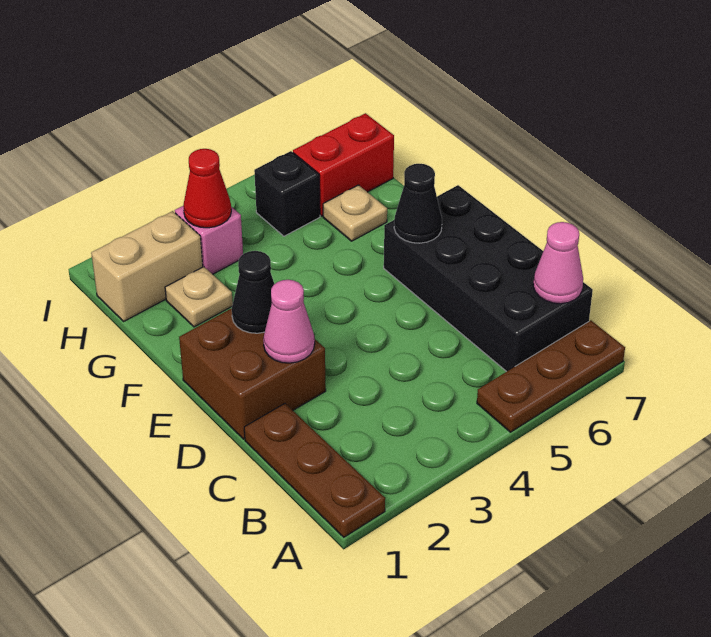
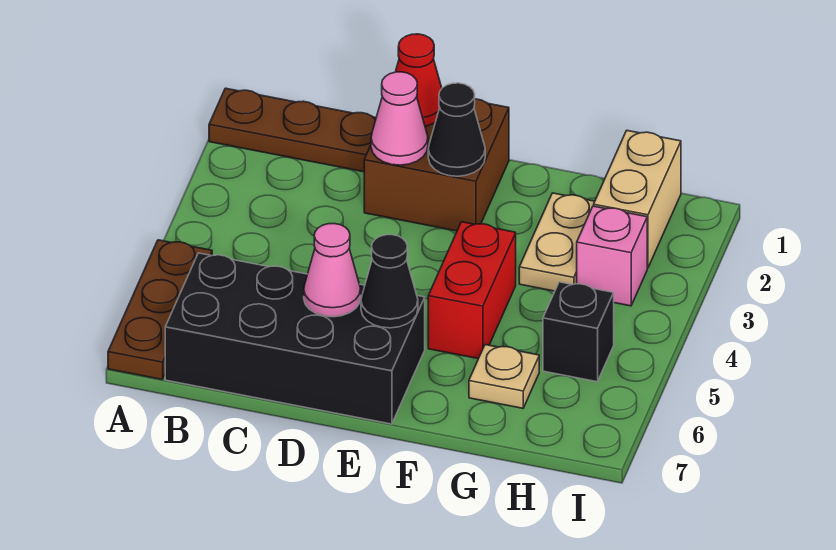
pink cone B7 level 2 -> pink cone D6 level 2
tan plate G2 level 1 -> tan plate G2:G3 level 1
red cone H3 level 2 -> red cone D1 level 2
red brick H6:H7 level 1 -> red brick F4:F5 level 1

